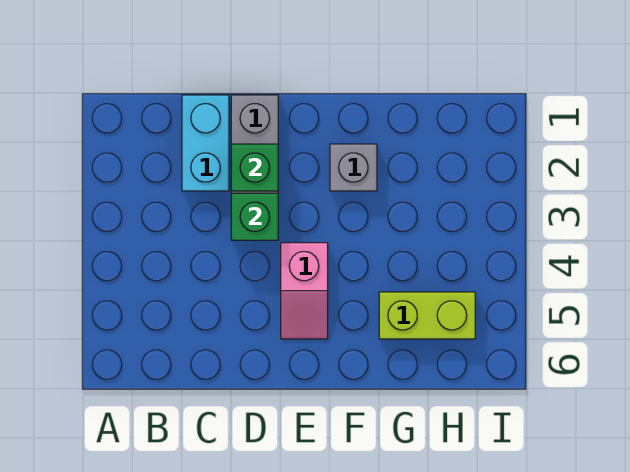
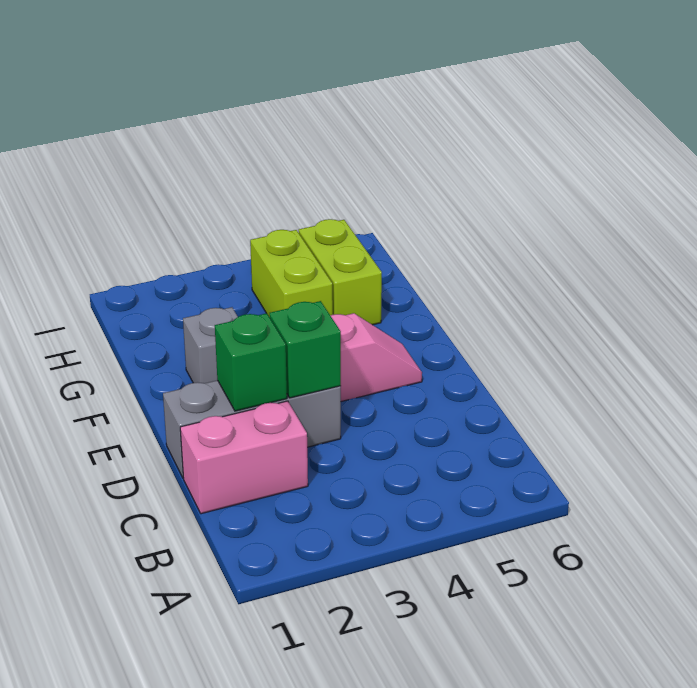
cyan brick C1:C2 level 1 -> pink brick C1:C2 level 1
none -> lime brick G4:H4 level 1

